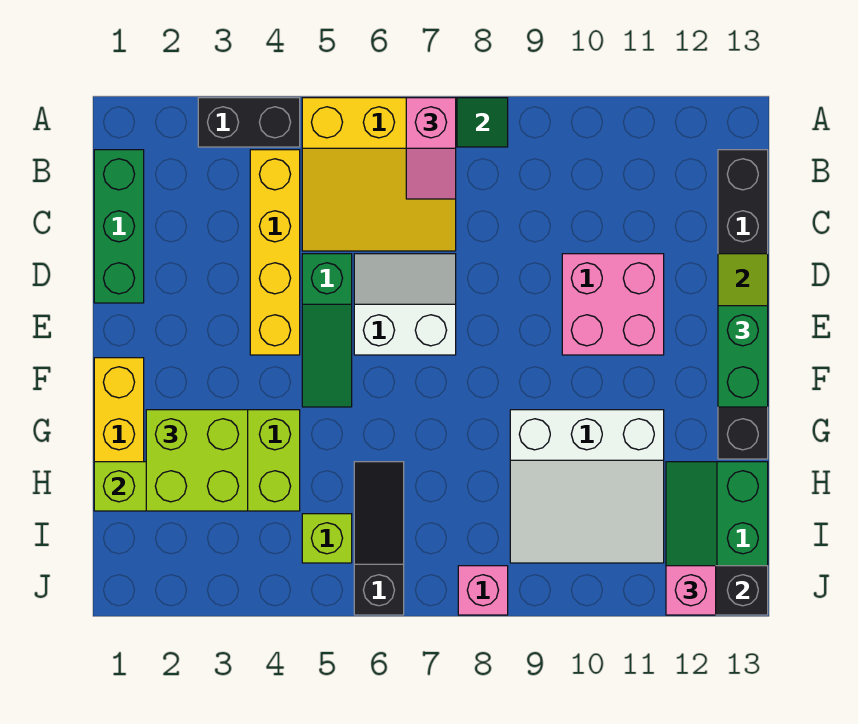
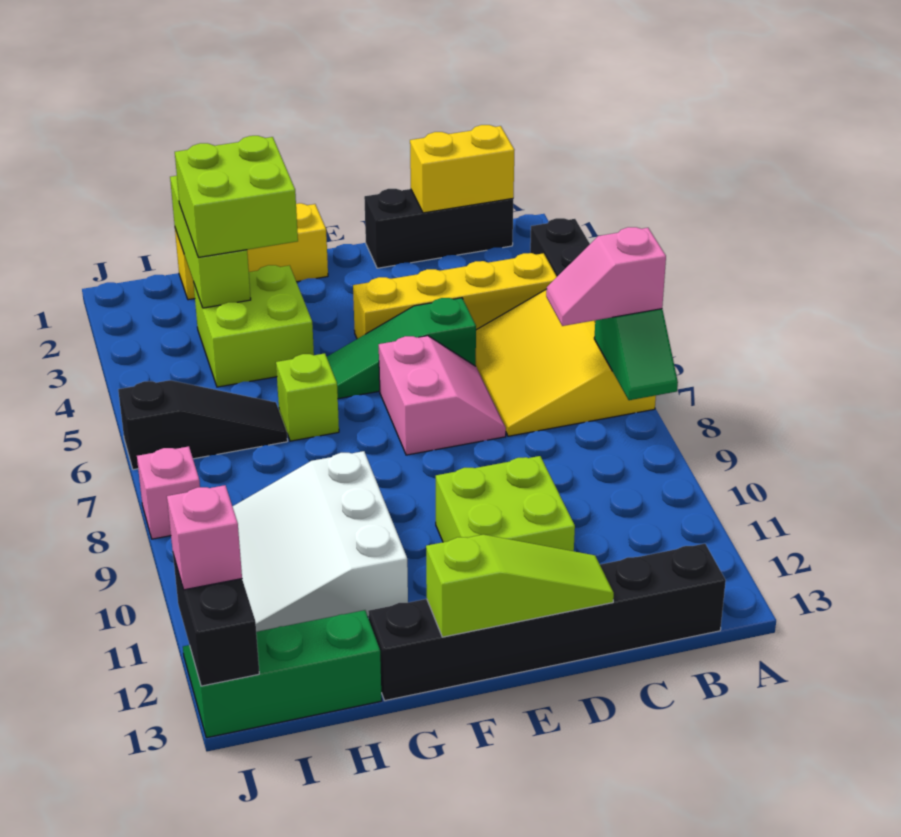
green brick B1:D1 level 1 -> black brick B1:D1 level 1
none -> yellow brick B1:C1 level 2
white slope D6:E7 level 1 top E -> pink slope D6:E7 level 1 top E
pink brick D10:E11 level 1 -> lime brick D10:E11 level 1
green brick E13:F13 level 3 -> none
lime brick I5 level 1 -> lime brick G6 level 1

